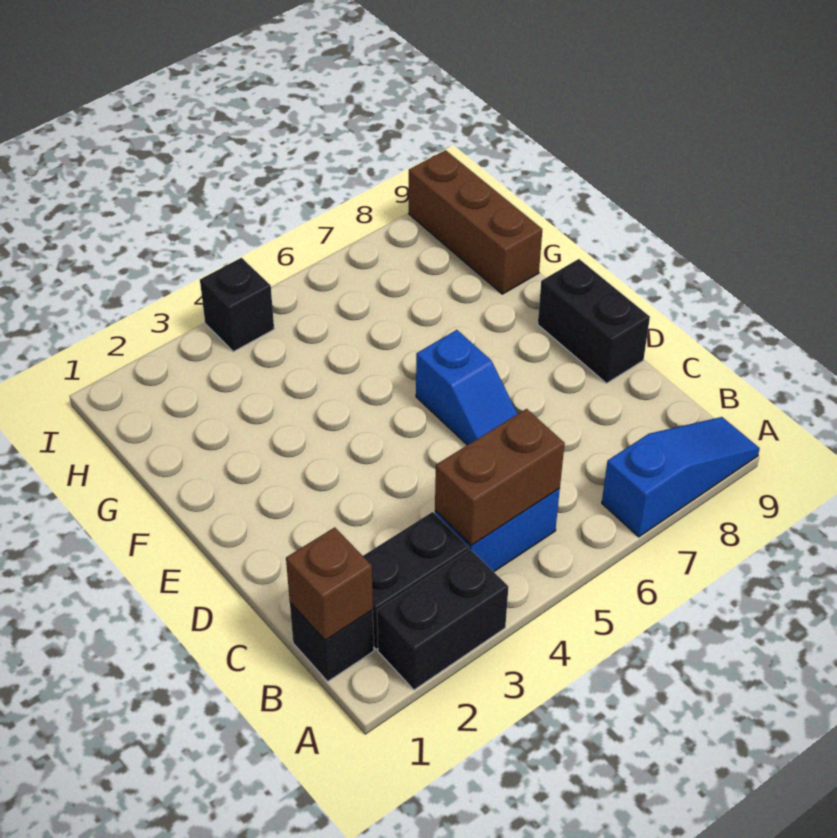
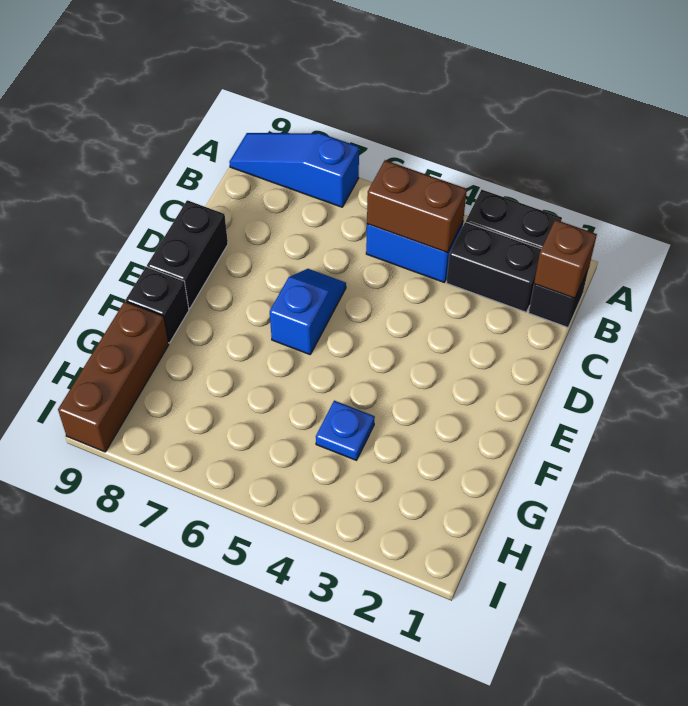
none -> blue plate G4 level 1
black brick I4 level 1 -> black brick F9 level 1

